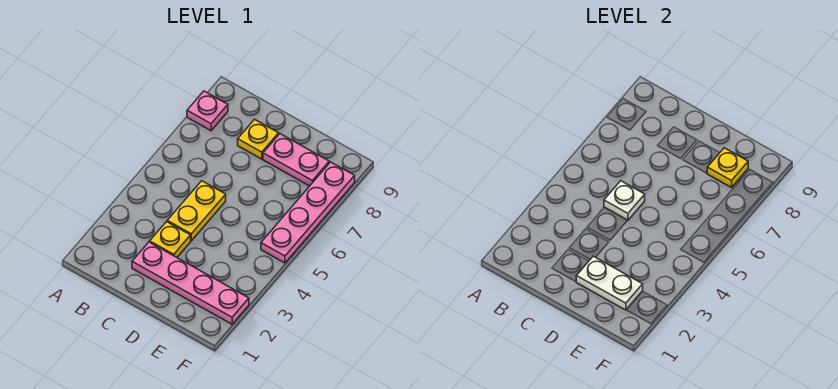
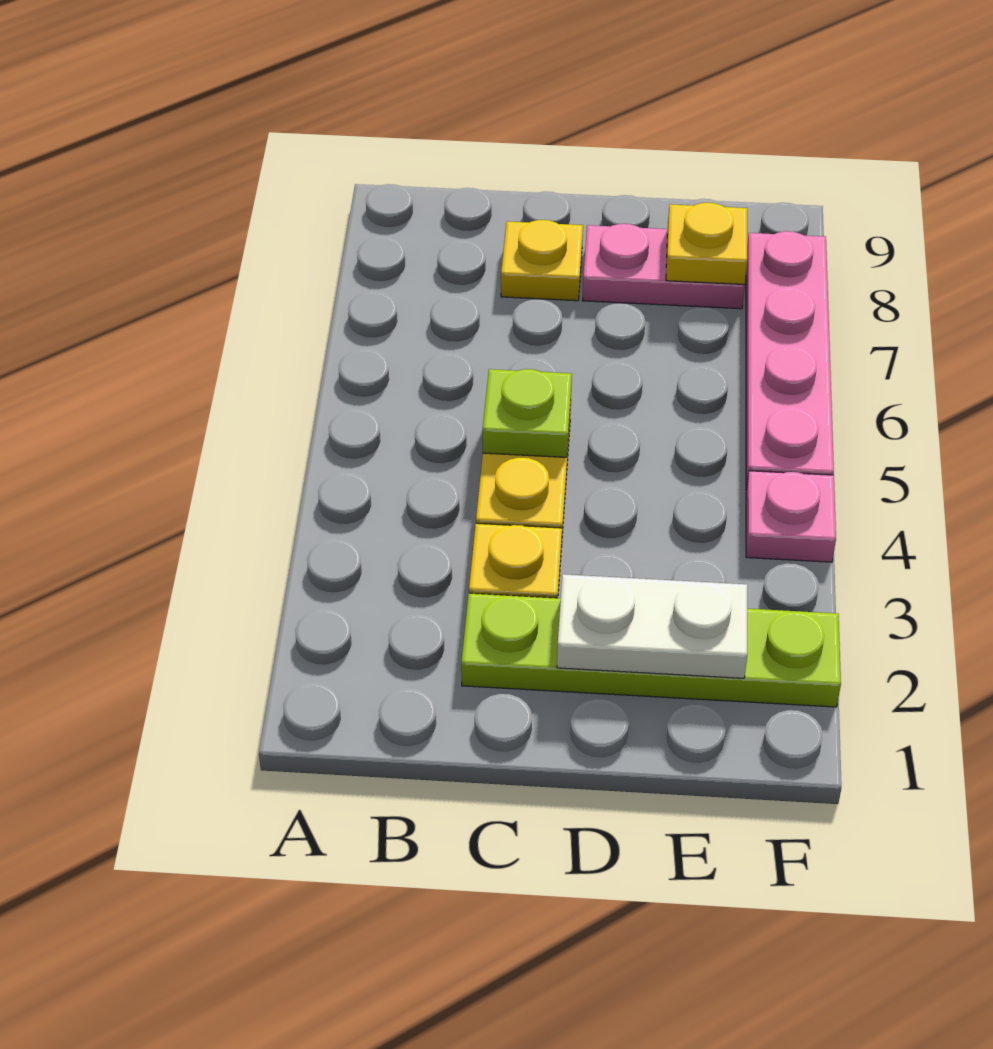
pink plate A8 level 1 -> pink plate F4 level 1
pink plate C2:F2 level 1 -> lime plate C2:F2 level 1
white plate C5 level 2 -> lime plate C5 level 2

